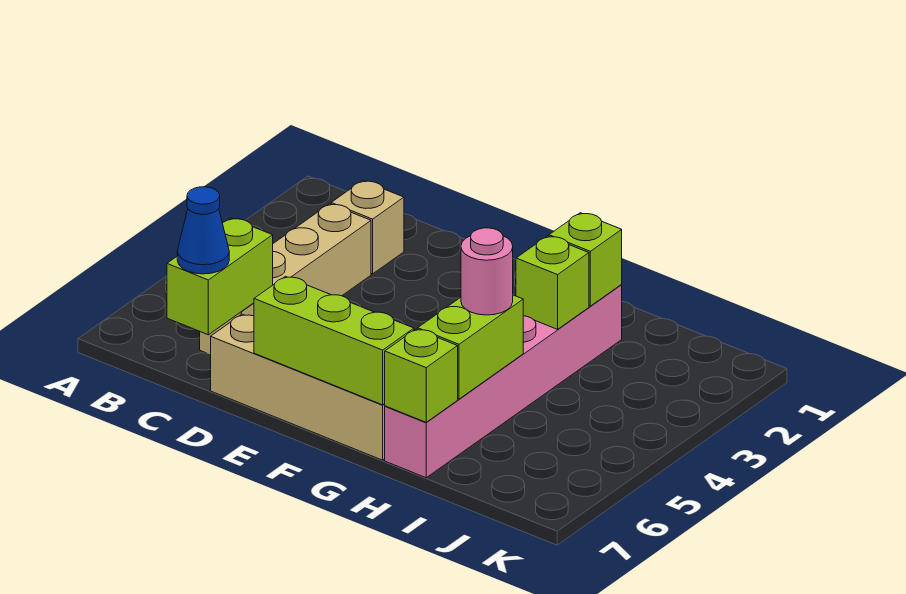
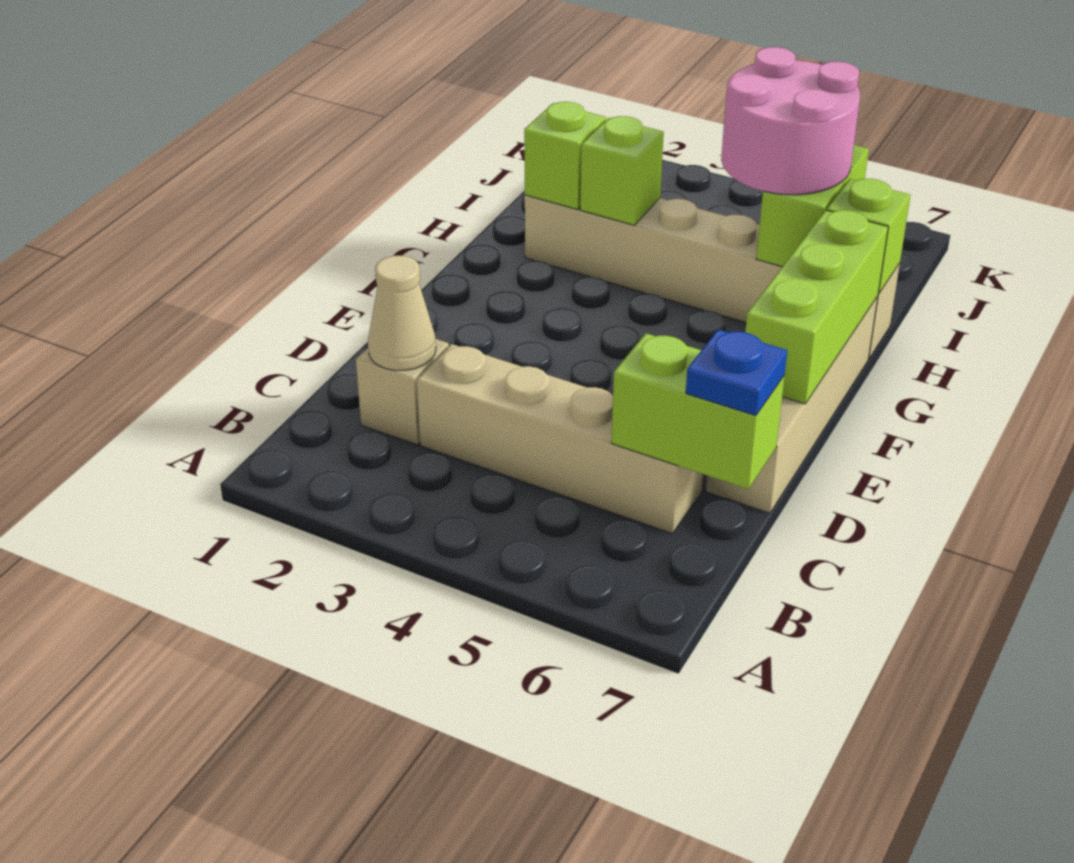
none -> tan cone C2 level 2
blue cone C7 level 3 -> blue plate C7 level 3
pink brick H2:H7 level 1 -> tan brick H2:H7 level 1
lime brick H5:H6 level 2 -> lime brick H6:I6 level 2
pink round brick H5 level 3 -> pink round brick H5:I6 level 3

